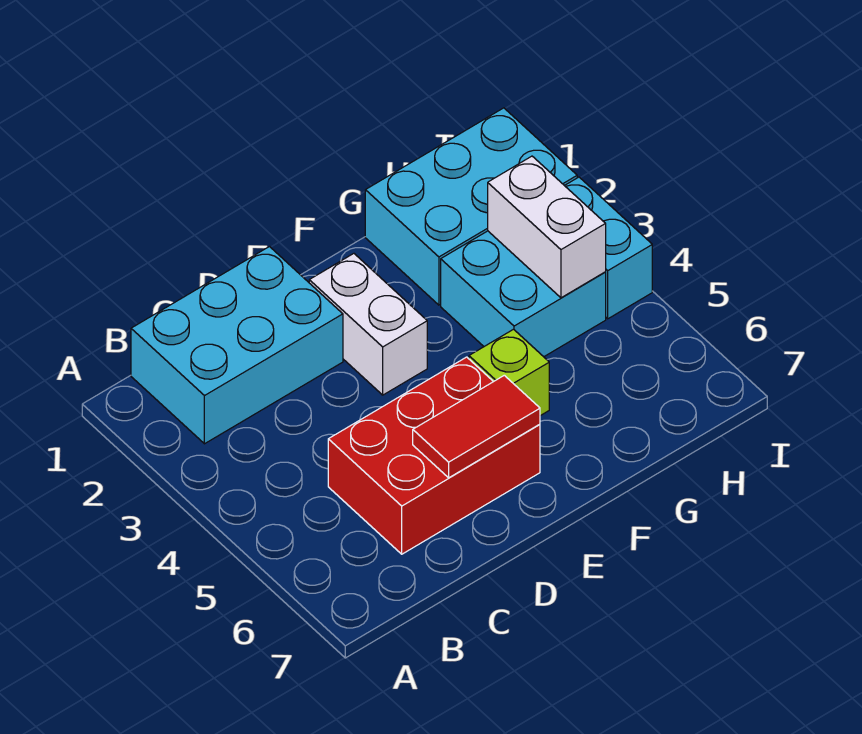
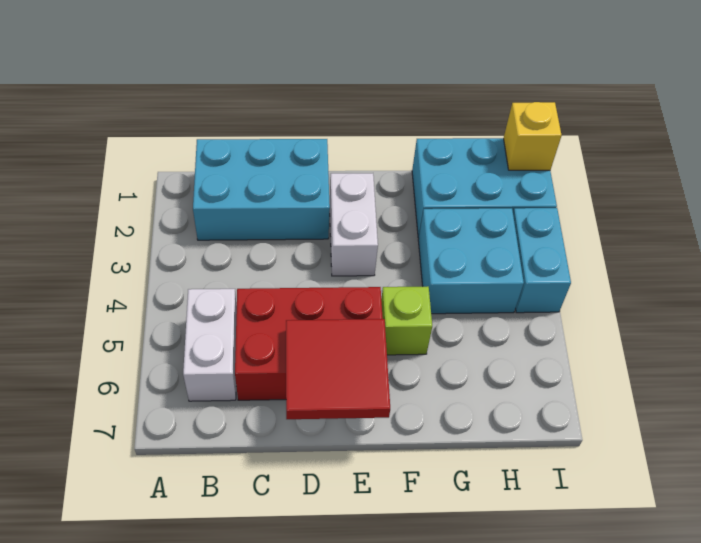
red tile D6:E6 level 2 -> red tile D6:E7 level 2
white brick H3:H4 level 2 -> white brick B5:B6 level 1
none -> yellow brick I1 level 2

